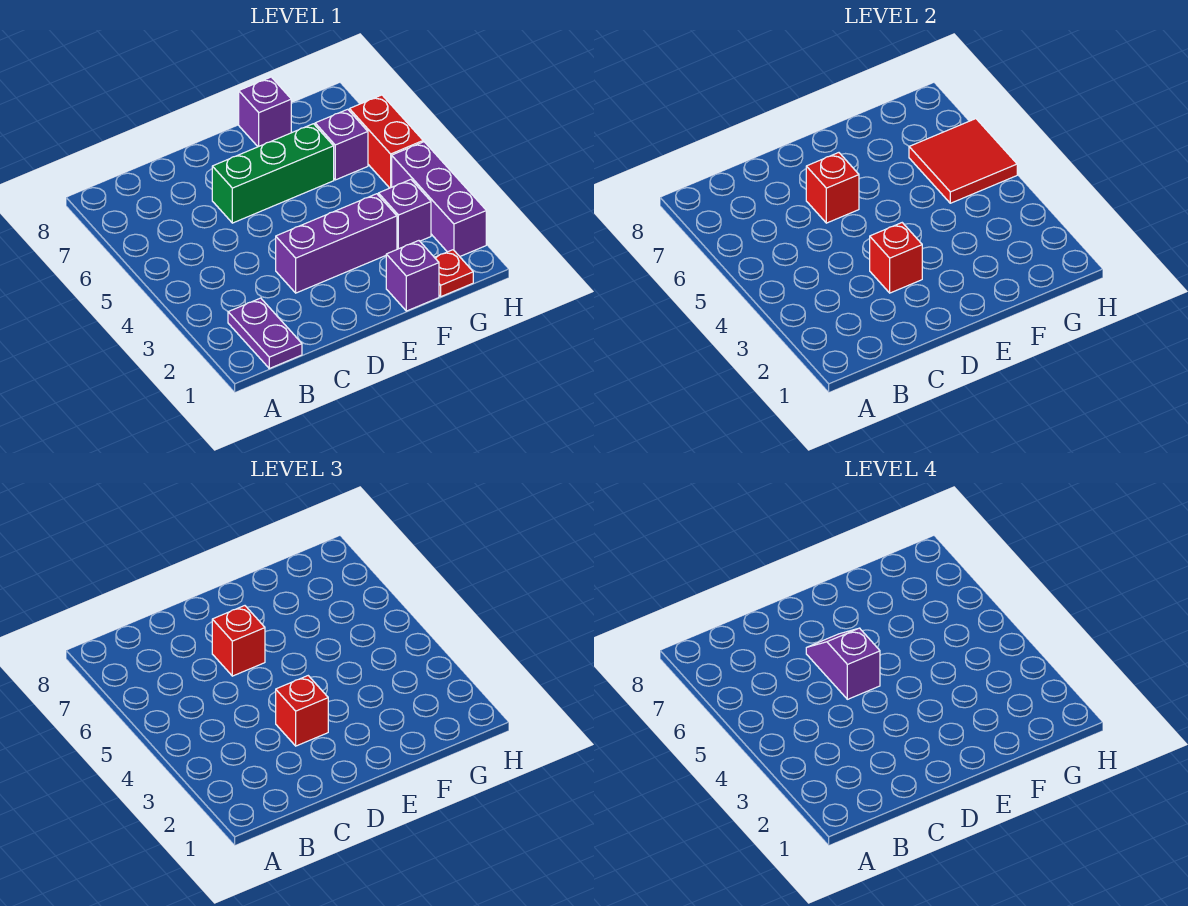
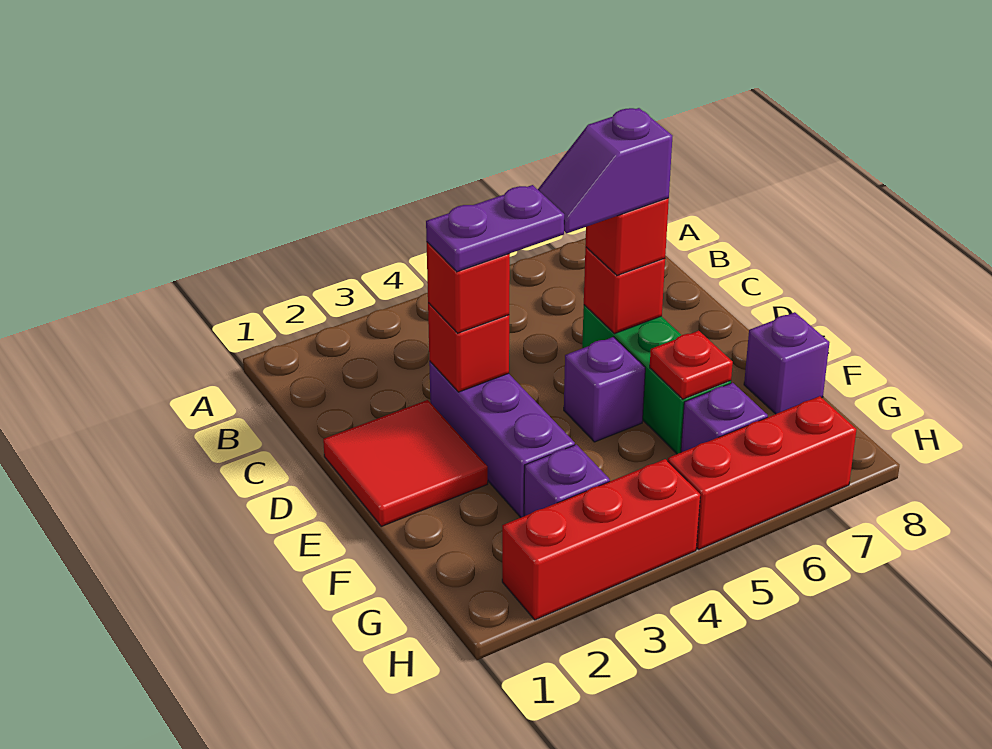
purple plate B1:B2 level 1 -> purple plate D3:D4 level 4
purple slope D5:D6 level 4 top 5 -> purple slope D5:D6 level 4 top 6
purple brick F1 level 1 -> purple brick E5 level 1
red plate G1 level 1 -> red plate F6 level 2
red tile G5:H6 level 2 -> red tile D1:E2 level 1
purple brick H2:H4 level 1 -> red brick H2:H4 level 1
red brick H5:H6 level 1 -> red brick H5:H7 level 1

